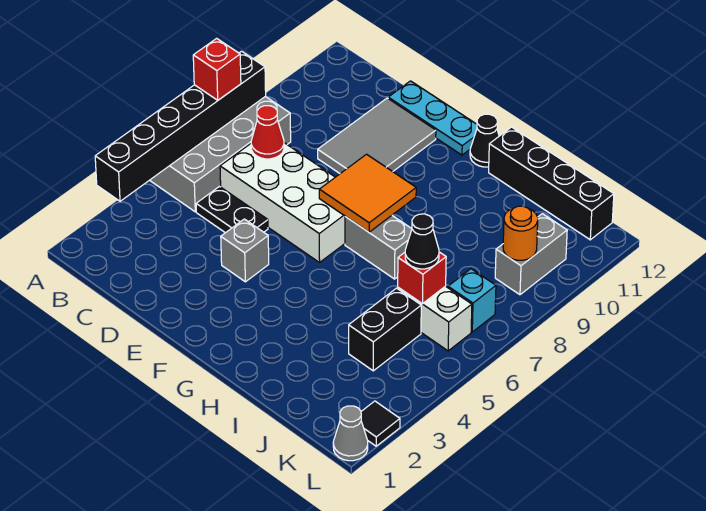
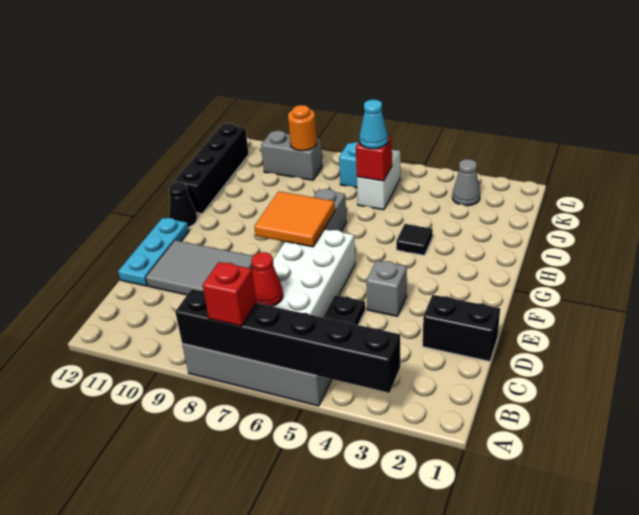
black brick J4:J5 level 1 -> black brick D1:D2 level 1
black cone J6 level 3 -> cyan cone J6 level 3
grey cone L1 level 1 -> grey cone K3 level 1
black tile L2 level 1 -> black tile H4 level 1

